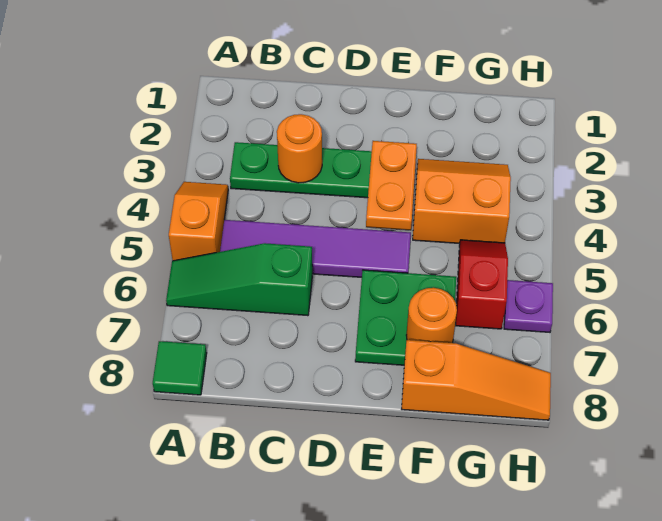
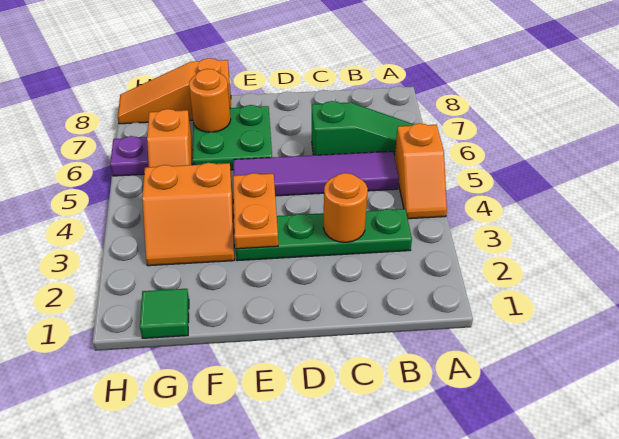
green tile A8 level 1 -> green tile G1 level 1
red slope G5:G6 level 1 top 6 -> orange slope G5:G6 level 1 top 6

